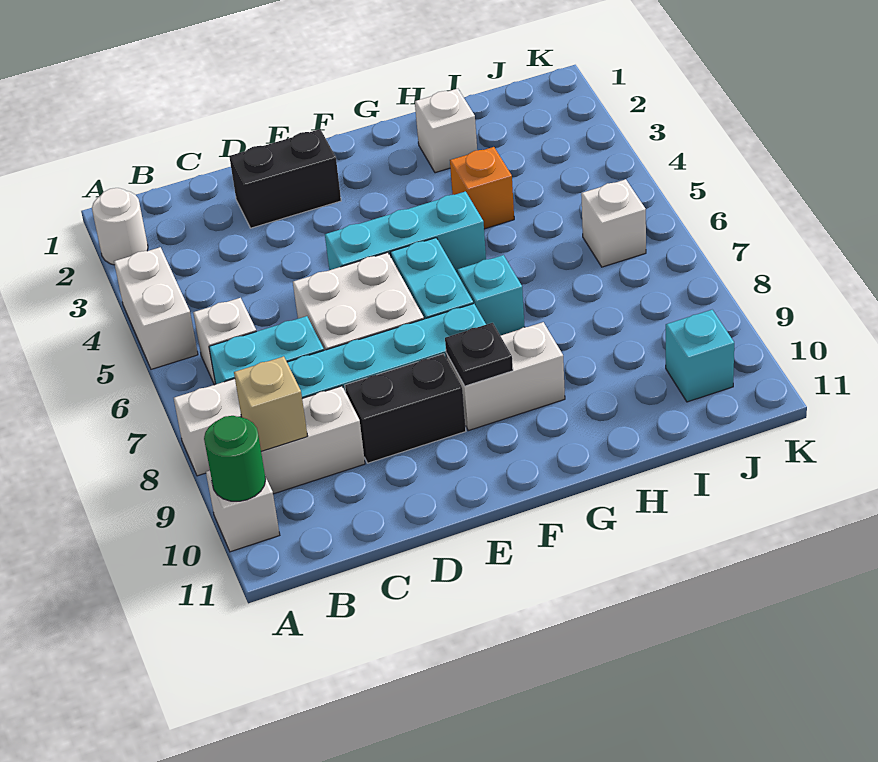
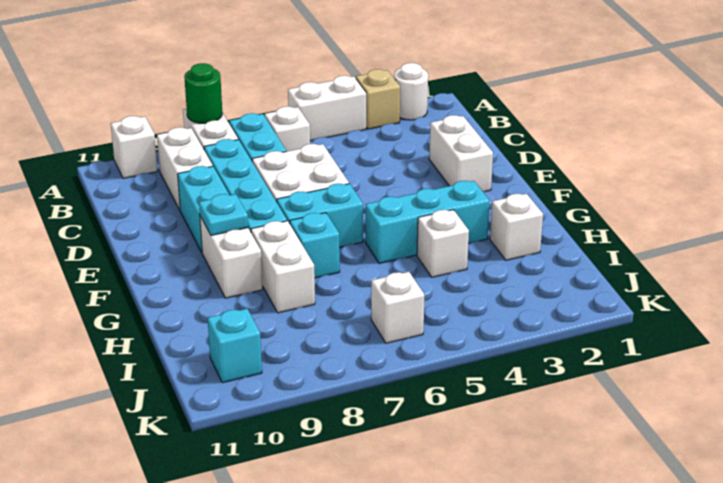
green round brick A10 level 2 -> green round brick A8 level 2
tan brick B9 level 2 -> tan brick A3 level 1
black brick D2:E2 level 1 -> white brick D2:E2 level 1
black brick D9:E9 level 1 -> cyan brick D9:E9 level 1
cyan brick E5:G5 level 1 -> cyan brick G3:G5 level 1
black plate F9 level 2 -> cyan plate F9 level 2
none -> white brick G8:H8 level 1
orange brick H4 level 1 -> white brick H4 level 1

